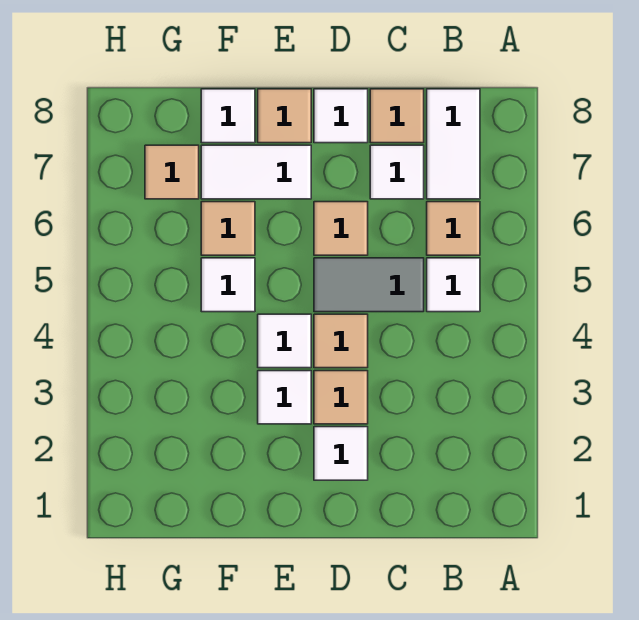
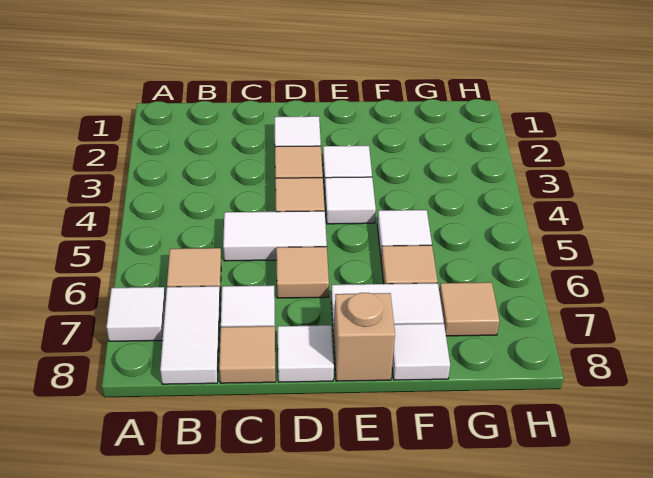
white tile B5 level 1 -> white tile A7 level 1
grey tile C5:D5 level 1 -> white tile C5:D5 level 1
tan tile E8 level 1 -> tan brick E8 level 1

